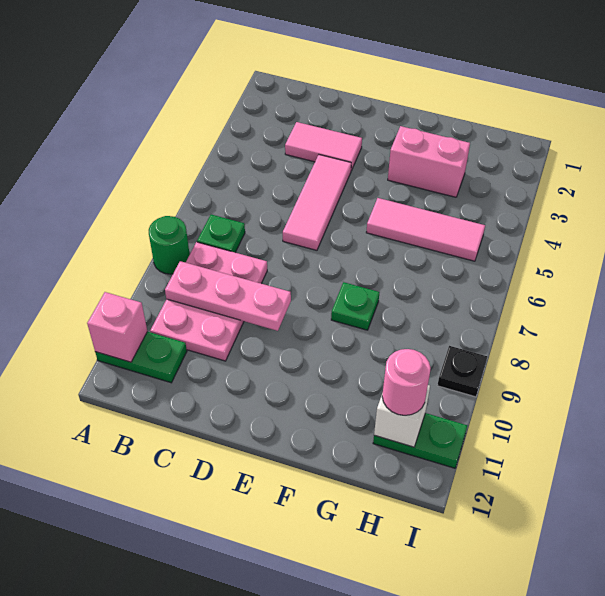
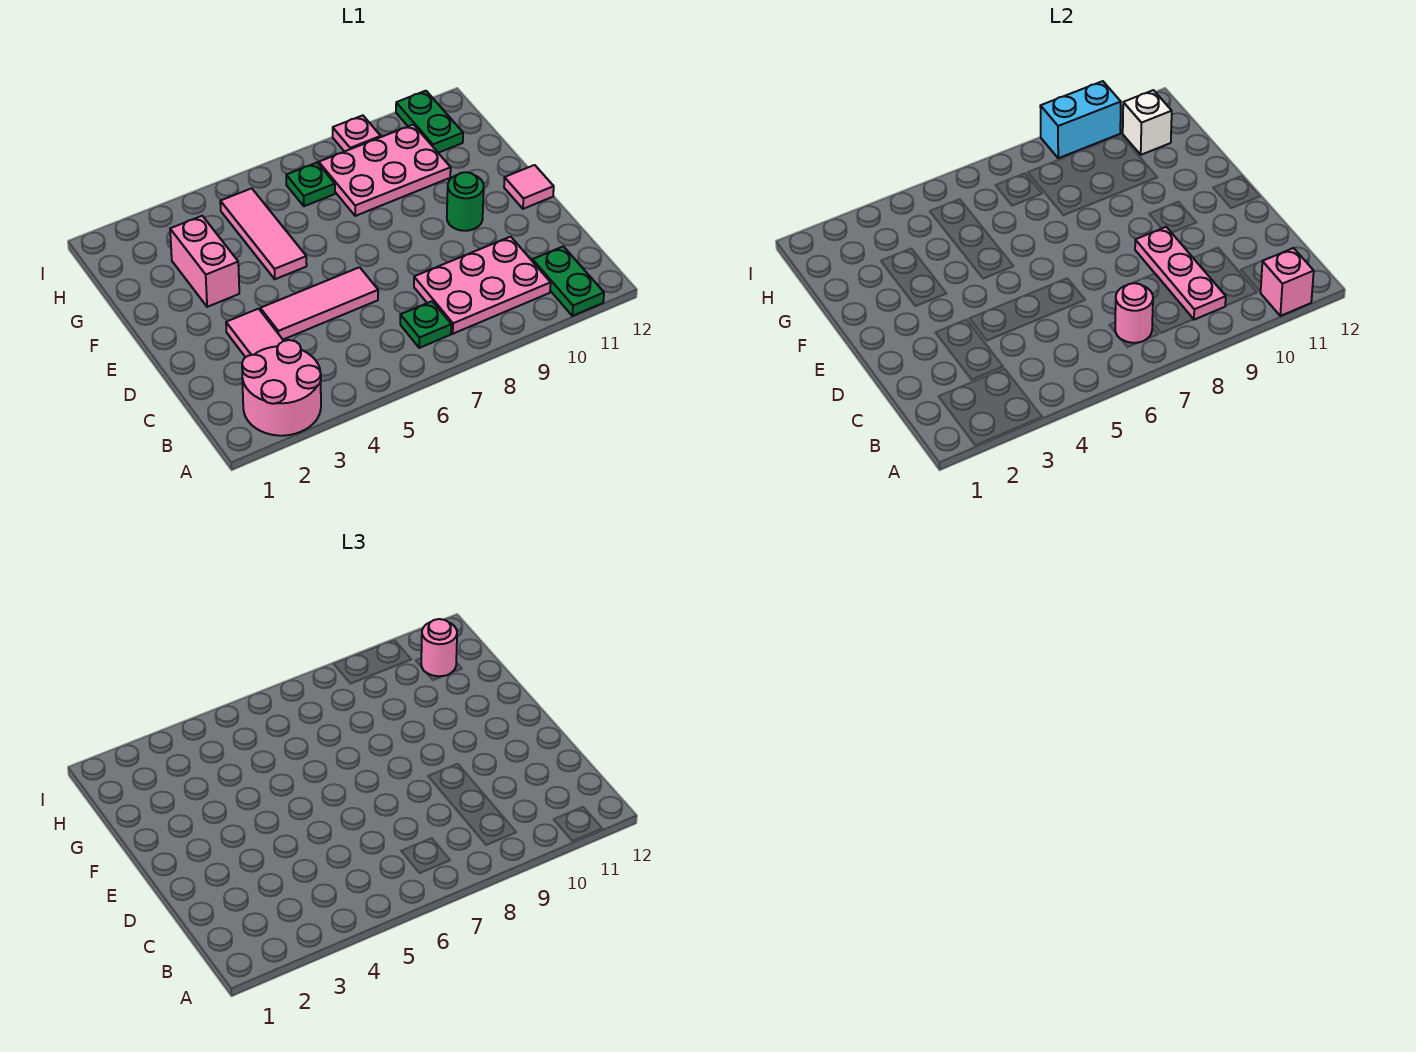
none -> pink round brick A2:B3 level 1
green round brick A8 level 1 -> green round brick E10 level 1
none -> pink round brick B7 level 2
none -> pink tile E12 level 1
green plate F8 level 1 -> green plate H7 level 1
none -> pink plate G8:H10 level 1
black plate I9 level 1 -> pink plate I9 level 1
none -> cyan brick I9:I10 level 2

